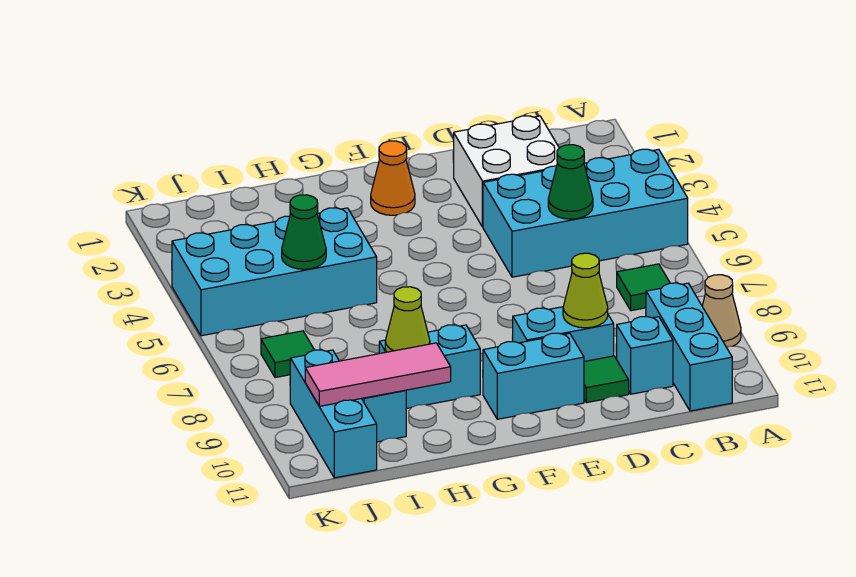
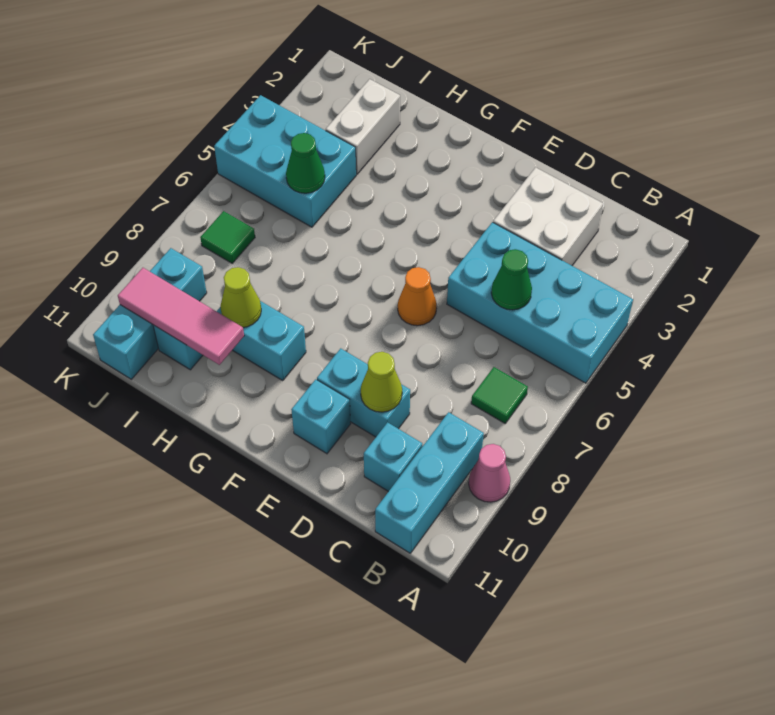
tan cone A9 level 1 -> pink cone A9 level 1
green tile D10 level 1 -> none
cyan brick E10:F10 level 1 -> cyan brick E10 level 1
orange cone F2 level 1 -> orange cone E6 level 1
cyan brick H4:K5 level 1 -> cyan brick I4:K5 level 1
none -> white brick I2:I3 level 1

